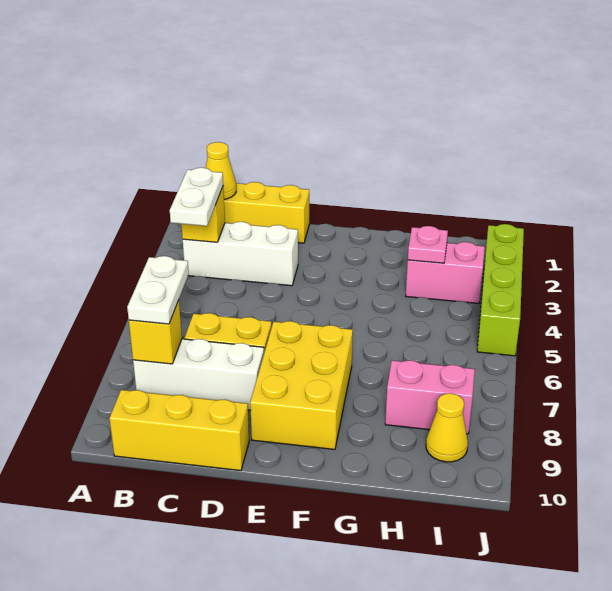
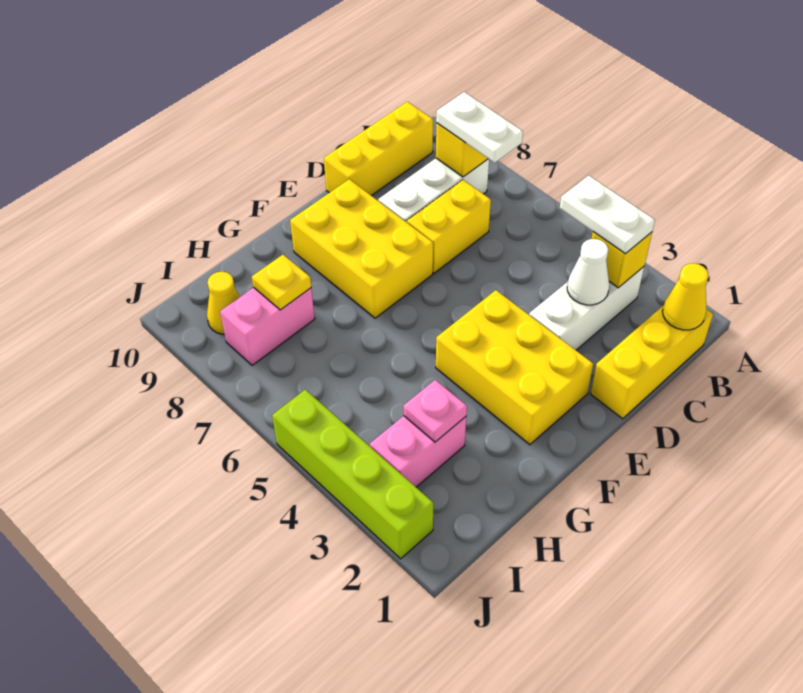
none -> white cone C3 level 2
none -> yellow brick E2:F4 level 1
none -> yellow plate H8 level 2

